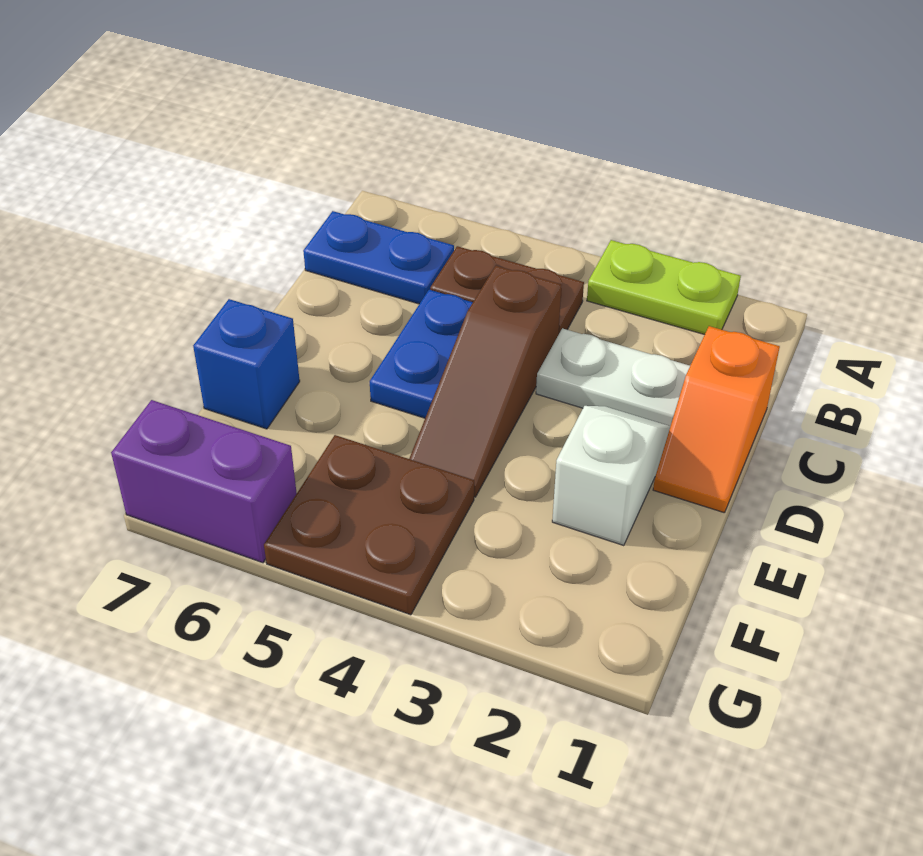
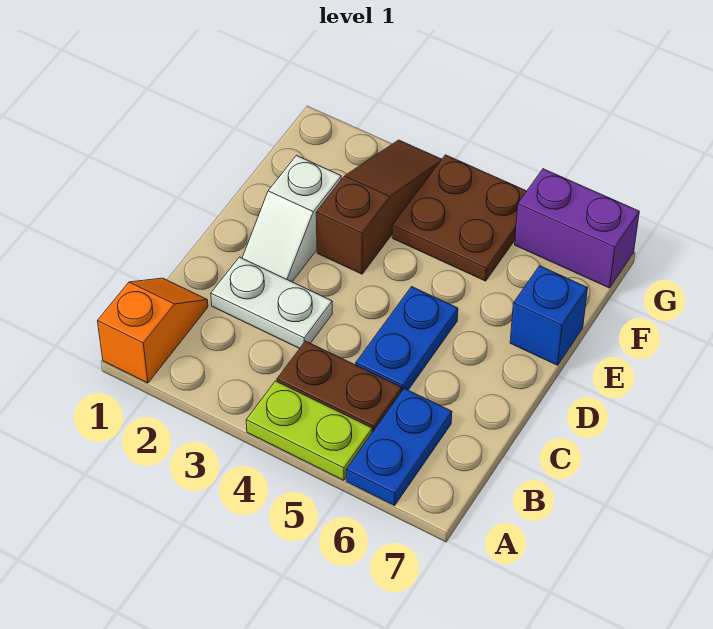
lime plate A2:A3 level 1 -> lime plate A4:A5 level 1
blue plate B6:B7 level 1 -> blue plate A6:B6 level 1
orange slope C1:D1 level 1 top C -> orange slope A1:B1 level 1 top A
brown slope C4:E4 level 1 top C -> brown slope E3:G3 level 1 top E

